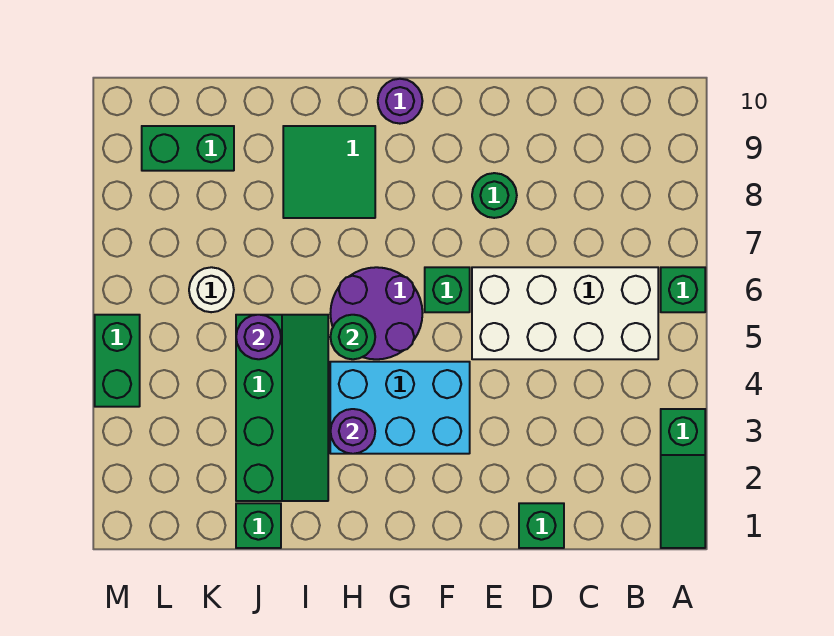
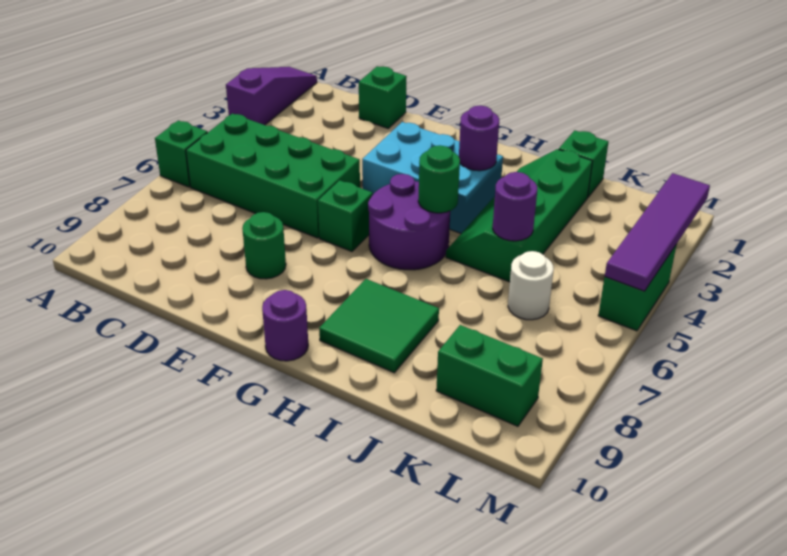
green slope A1:A3 level 1 top 3 -> purple slope A1:A3 level 1 top 3
white brick B5:E6 level 1 -> green brick B5:E6 level 1
none -> purple tile M2:M5 level 2

